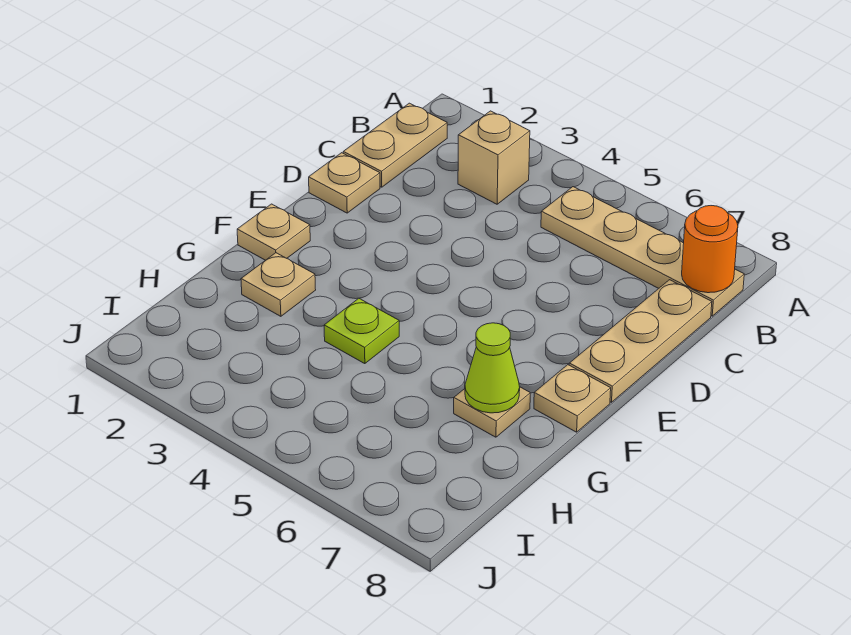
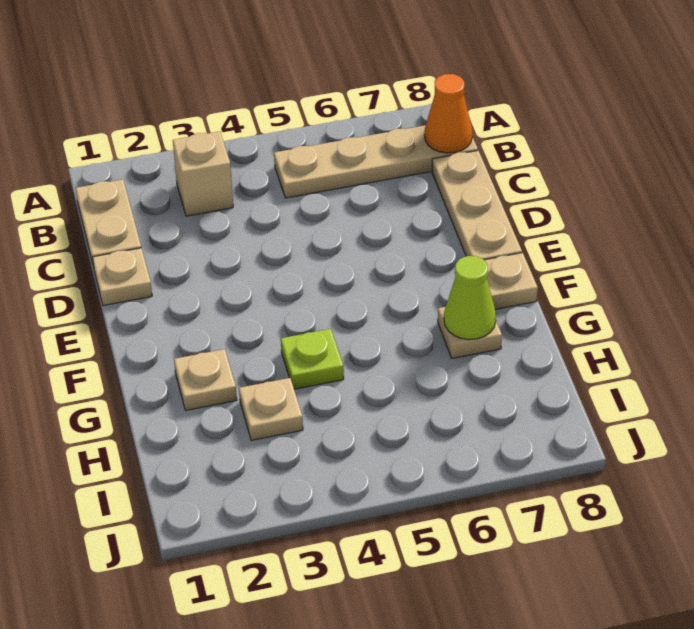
orange round brick B8 level 2 -> orange cone B8 level 2
tan plate F1 level 1 -> tan plate H3 level 1

